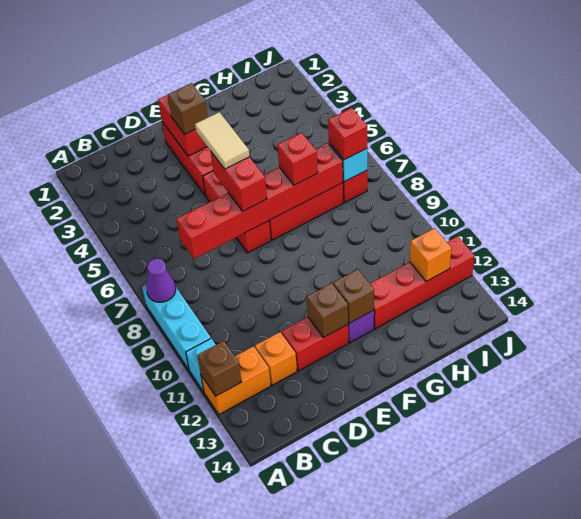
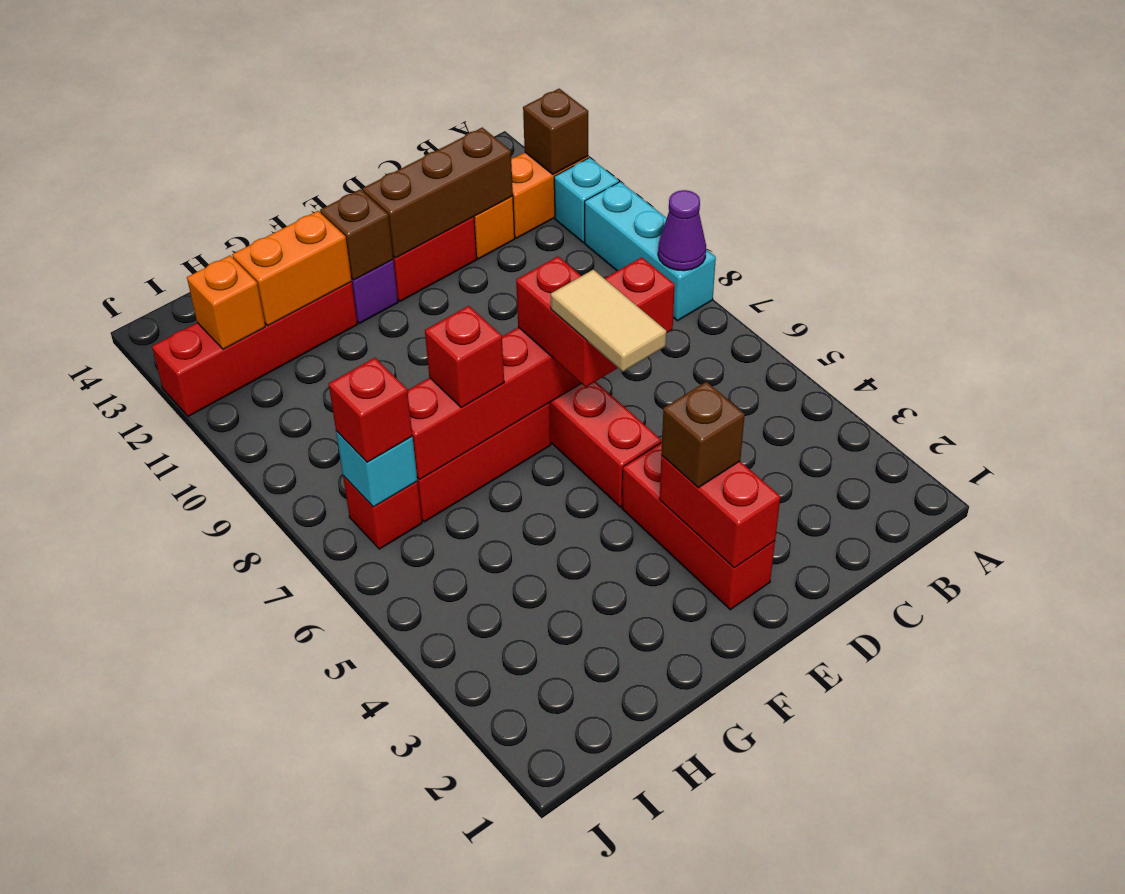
brown brick E12 level 2 -> brown brick C12:E12 level 2
none -> orange brick G12:H12 level 2

